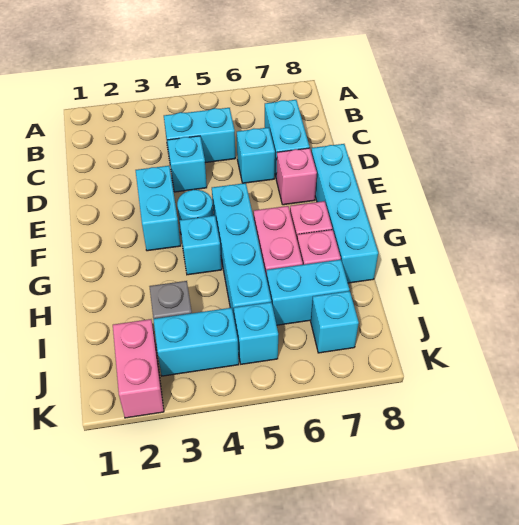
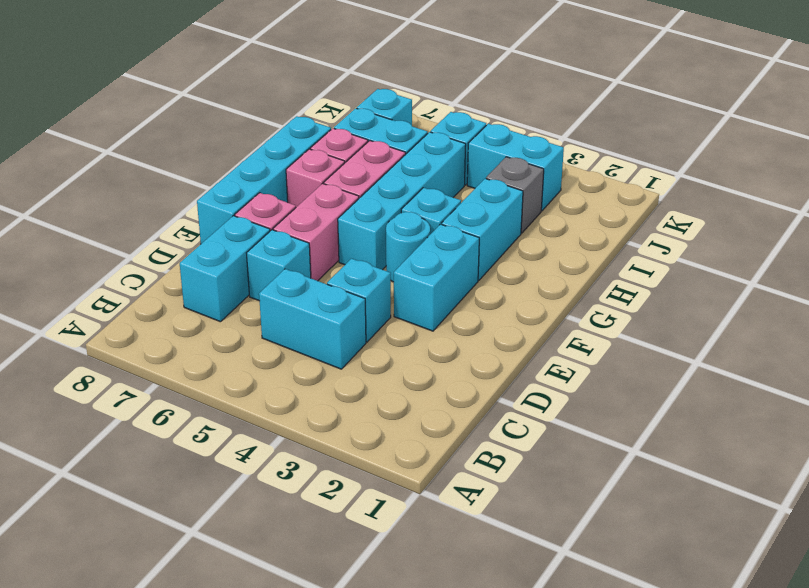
none -> cyan brick G3:H3 level 1
pink brick J2:K2 level 1 -> pink brick E6:F6 level 1

